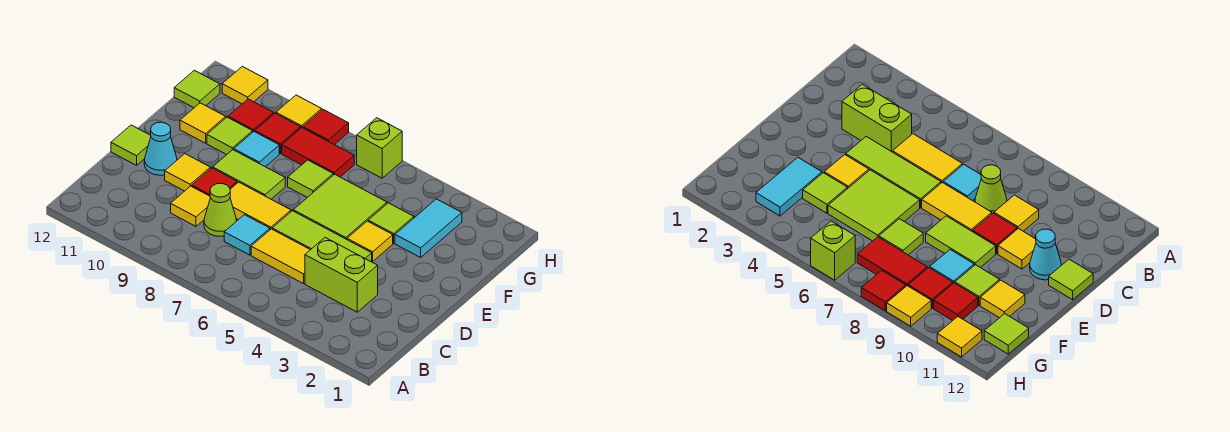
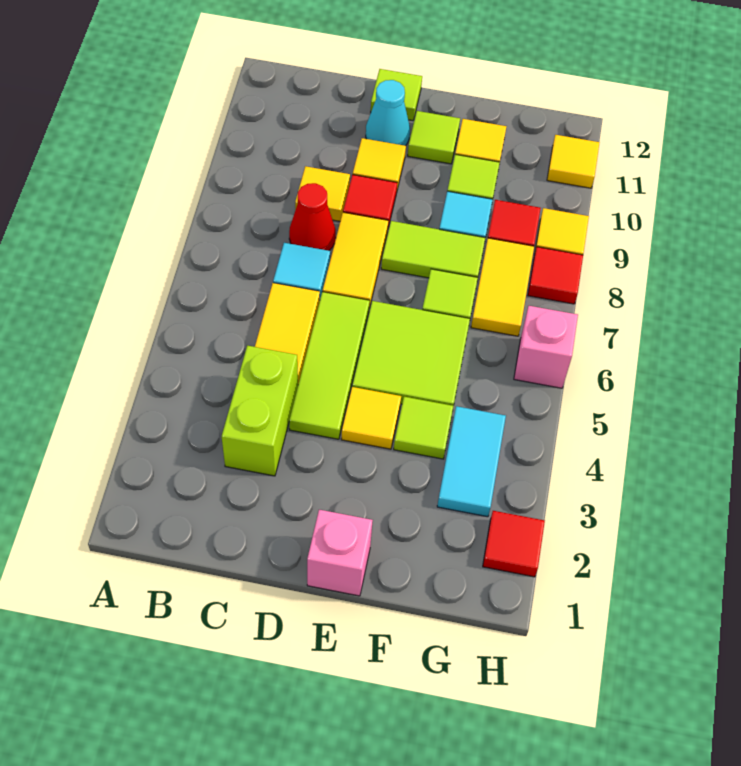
lime cone C8 level 1 -> red cone C8 level 1
none -> pink brick E1 level 1
lime tile E8:E9 level 1 -> lime tile E8:F8 level 1
cyan tile F3:G3 level 1 -> cyan tile G3:G4 level 1
red tile G7:G8 level 1 -> yellow tile G7:G8 level 1
red tile G10 level 1 -> red tile H2 level 1
lime tile G12 level 1 -> lime tile E11 level 1
lime brick H6 level 1 -> pink brick H6 level 1

